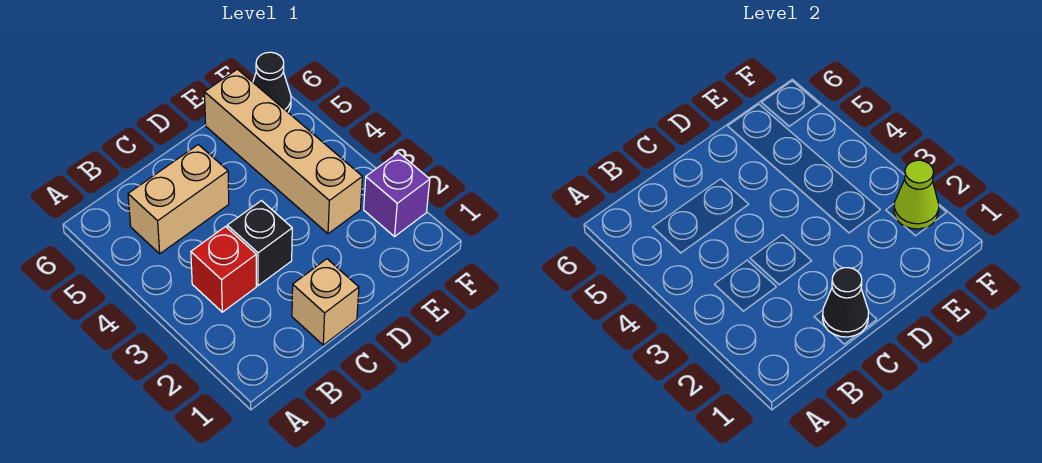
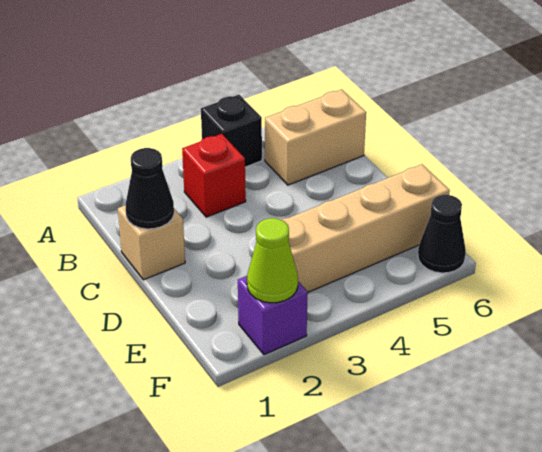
tan brick B5:C5 level 1 -> tan brick B5:B6 level 1
black brick C3 level 1 -> black brick A4 level 1

